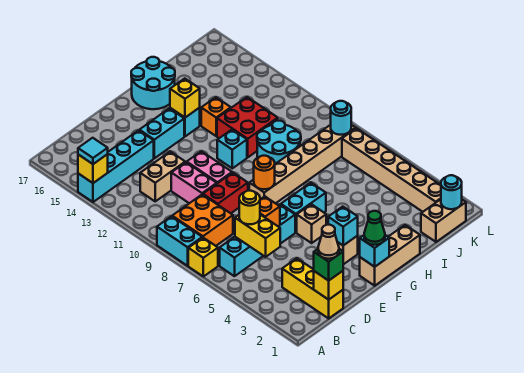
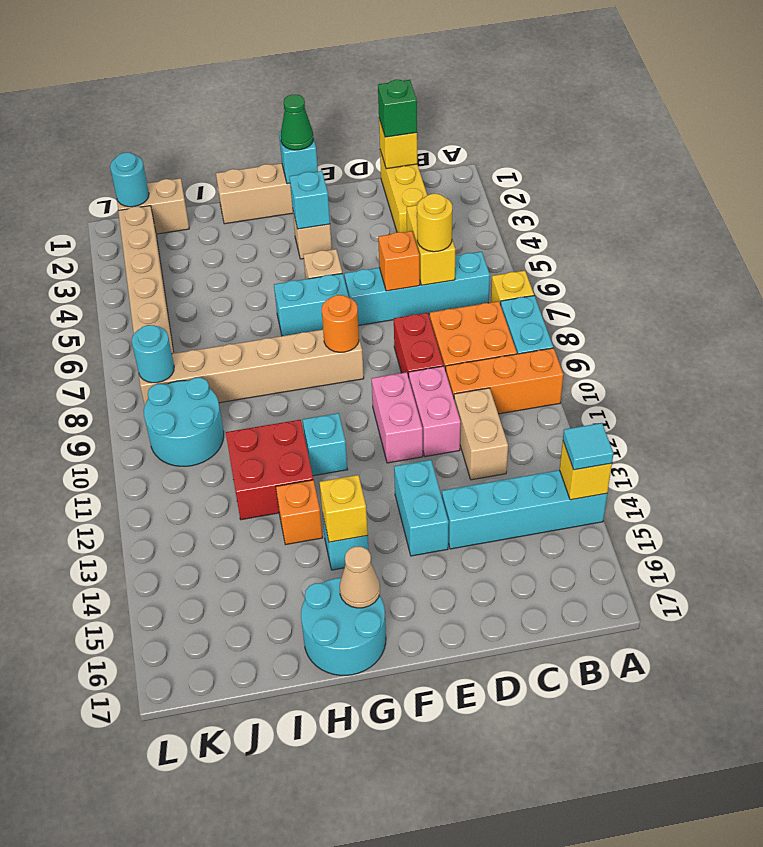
none -> orange brick A10:C10 level 1
tan cone C1 level 4 -> tan cone G16 level 2
tan brick C12:D12 level 1 -> tan brick C11:C12 level 1
red brick D9:E9 level 1 -> red brick D8:D9 level 1
cyan brick E14:F14 level 1 -> cyan brick E13:E14 level 1
cyan round brick H9:I10 level 1 -> cyan round brick J9:K10 level 1

